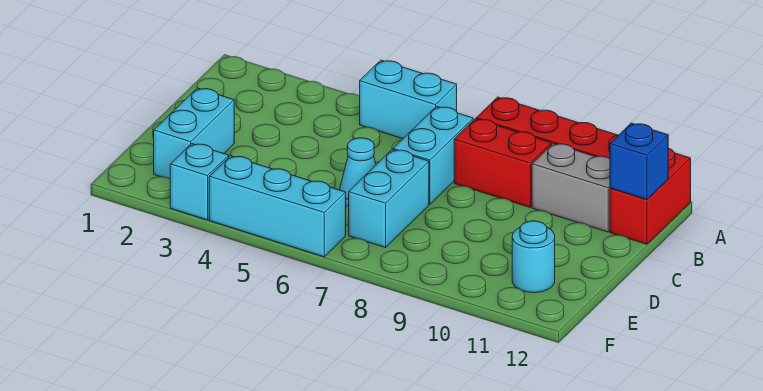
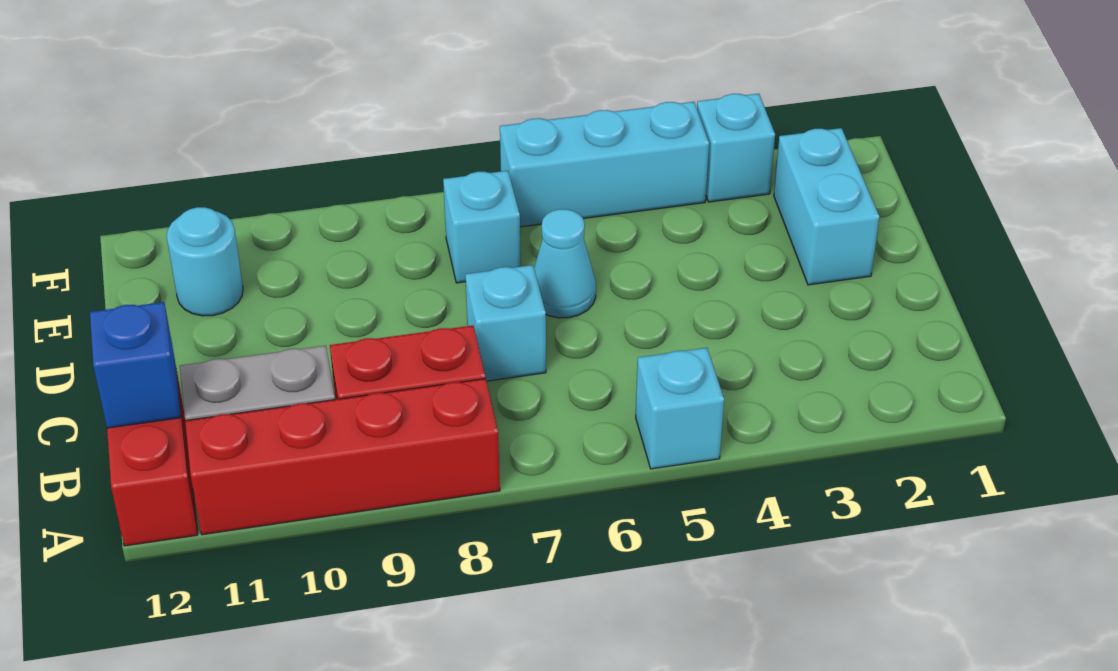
cyan brick A5:A6 level 1 -> cyan brick A5 level 1
cyan brick B7:C7 level 1 -> cyan brick C7 level 1
cyan brick D7:E7 level 1 -> cyan brick E7 level 1

